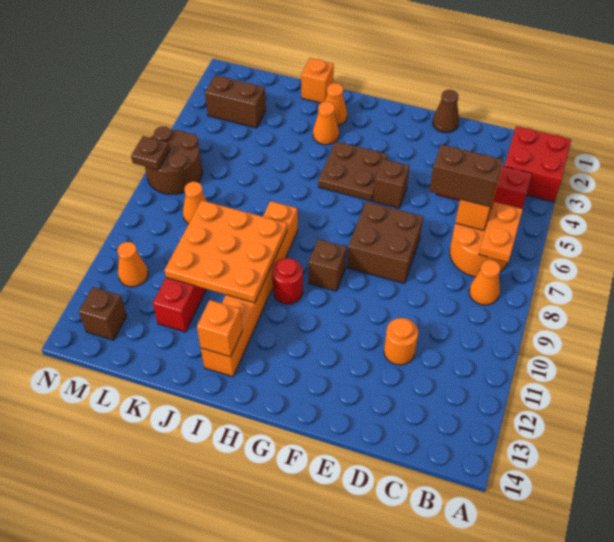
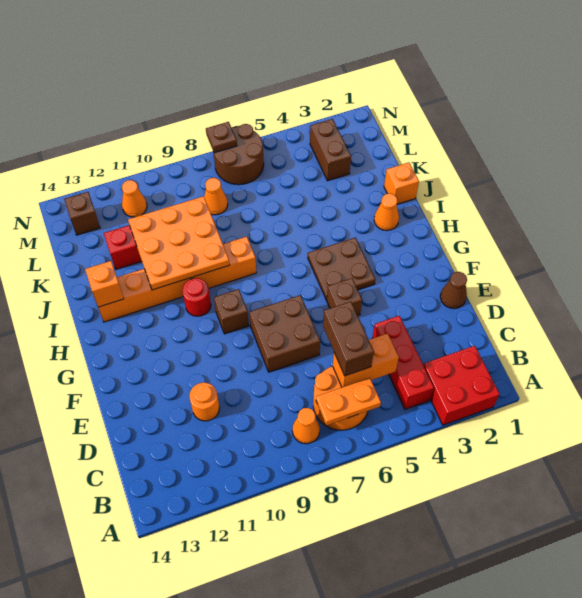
orange cone I3 level 1 -> none

